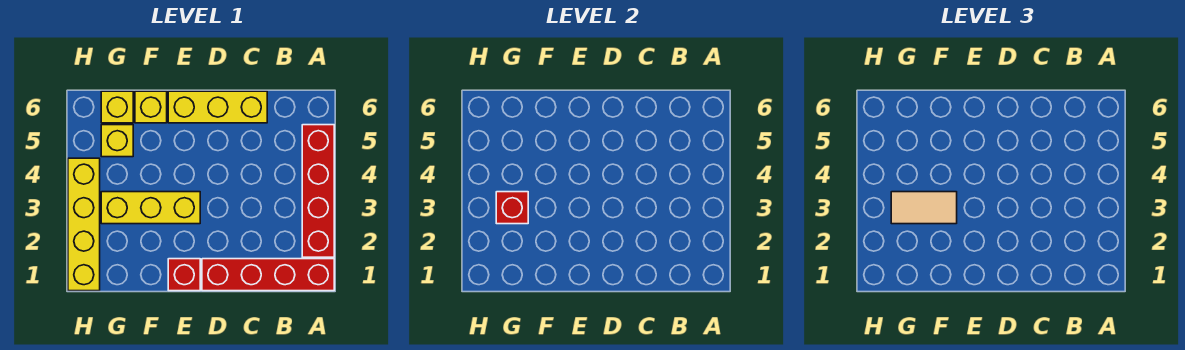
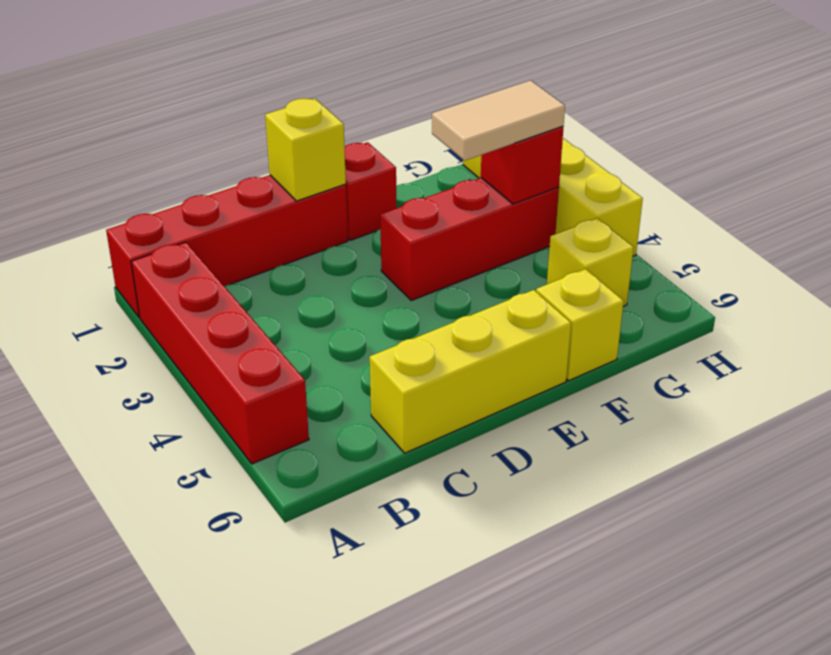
yellow brick E3:G3 level 1 -> red brick E3:G3 level 1
yellow brick G6 level 1 -> yellow brick D1 level 2

